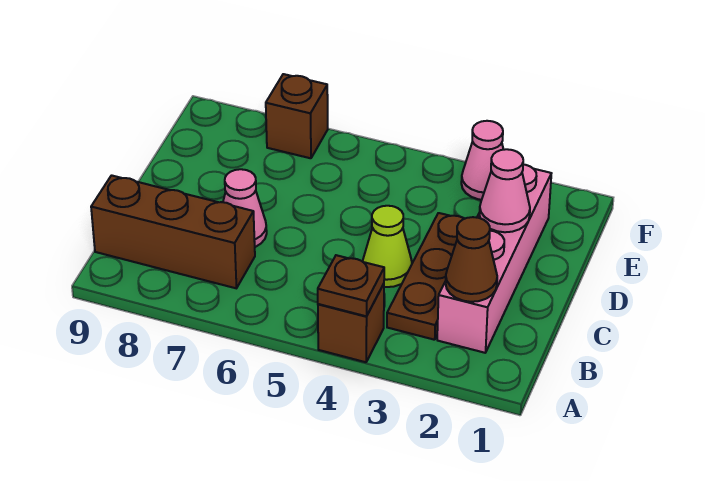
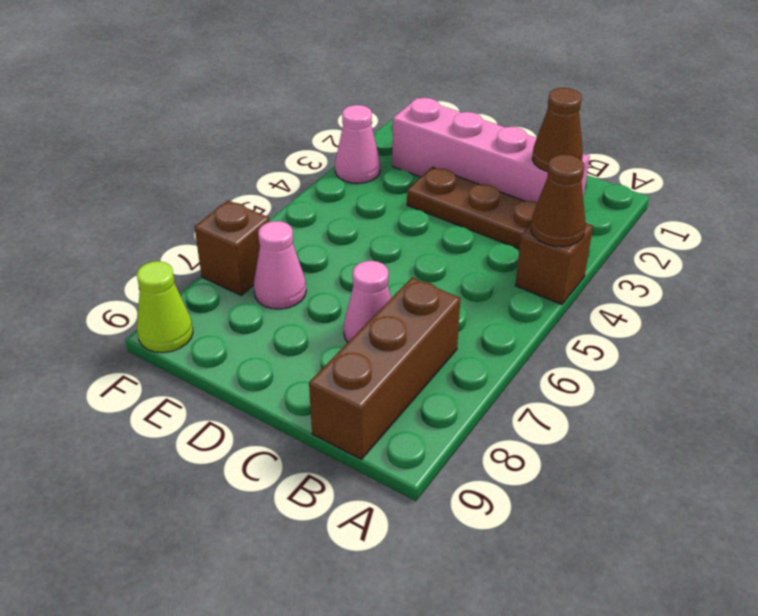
brown plate A4 level 2 -> brown cone A4 level 2
lime cone C4 level 1 -> lime cone F9 level 1
pink cone D2 level 2 -> pink cone E7 level 1

